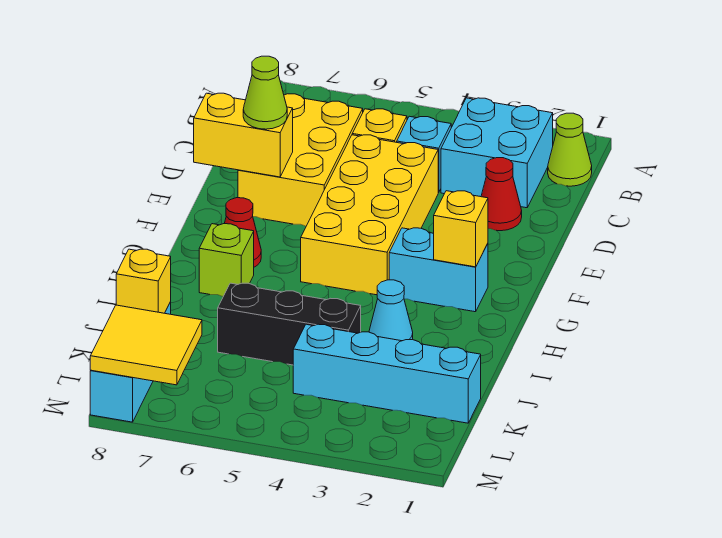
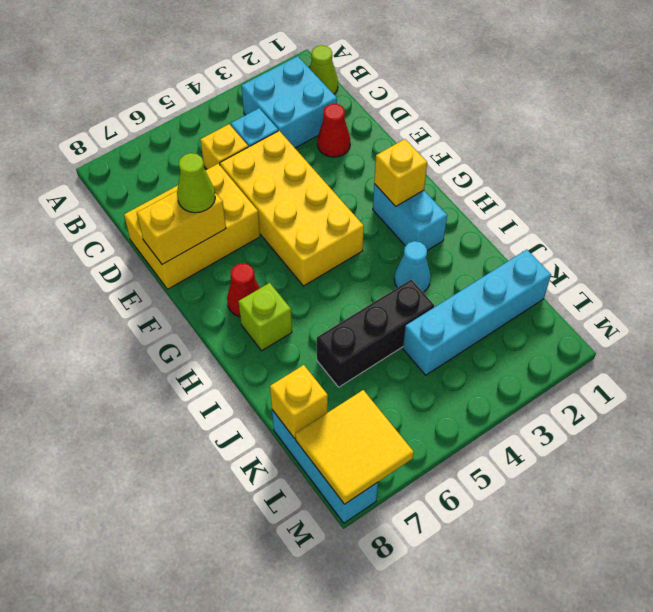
yellow brick C6:E7 level 1 -> yellow brick D6:E8 level 1
cyan brick G2:G3 level 1 -> cyan brick G2:H2 level 1

